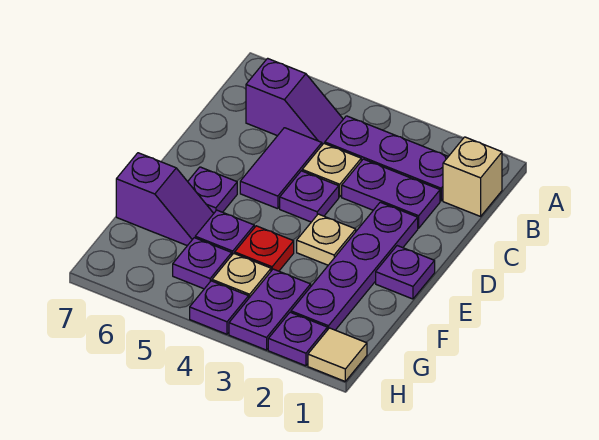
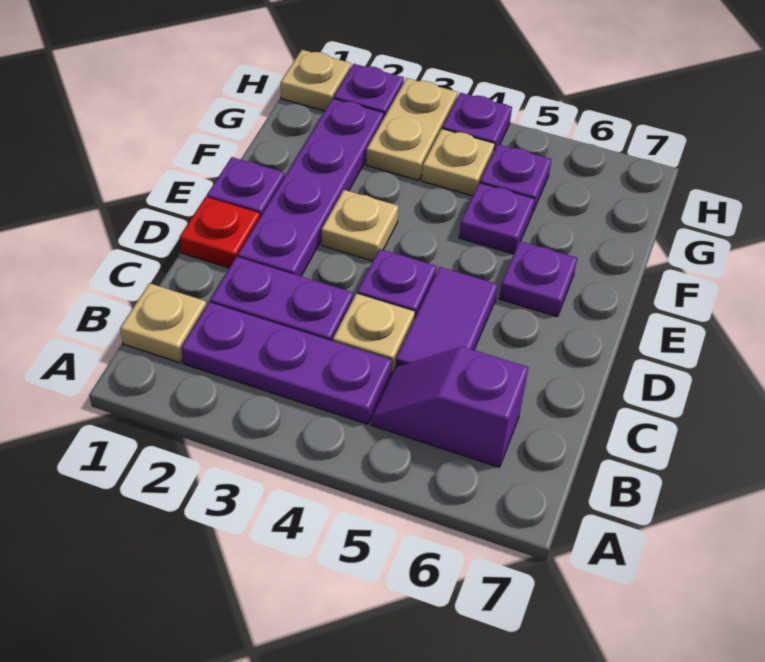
tan brick B1 level 1 -> tan plate B1 level 1
red plate F4 level 1 -> red plate D1 level 1
purple slope F6:F7 level 1 top 7 -> none
purple plate G3:H3 level 1 -> tan plate G3:H3 level 1
tan tile H1 level 1 -> tan plate H1 level 1

